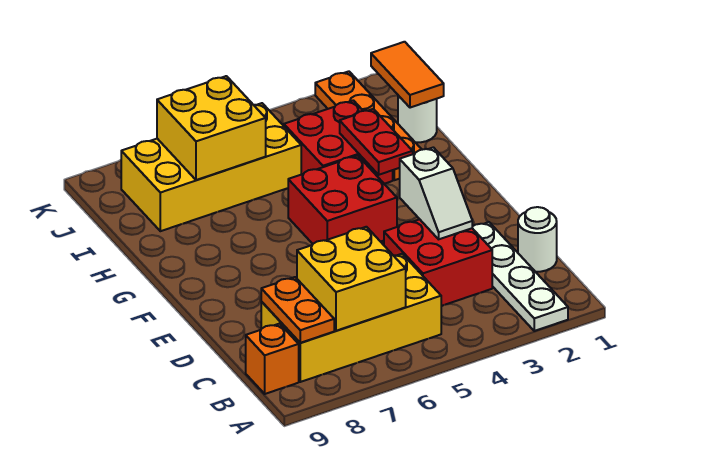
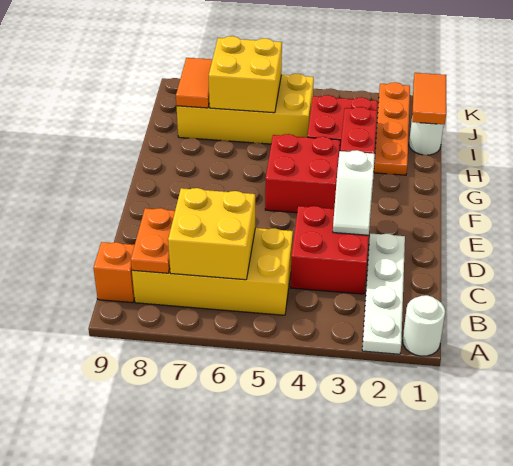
white round brick C1 level 1 -> white round brick A1 level 1
none -> orange tile I8:J8 level 2

